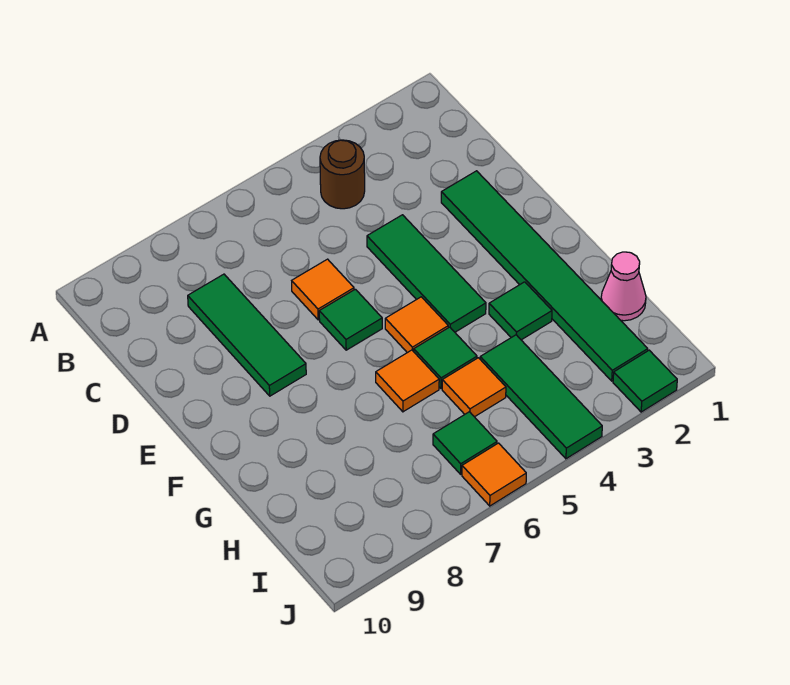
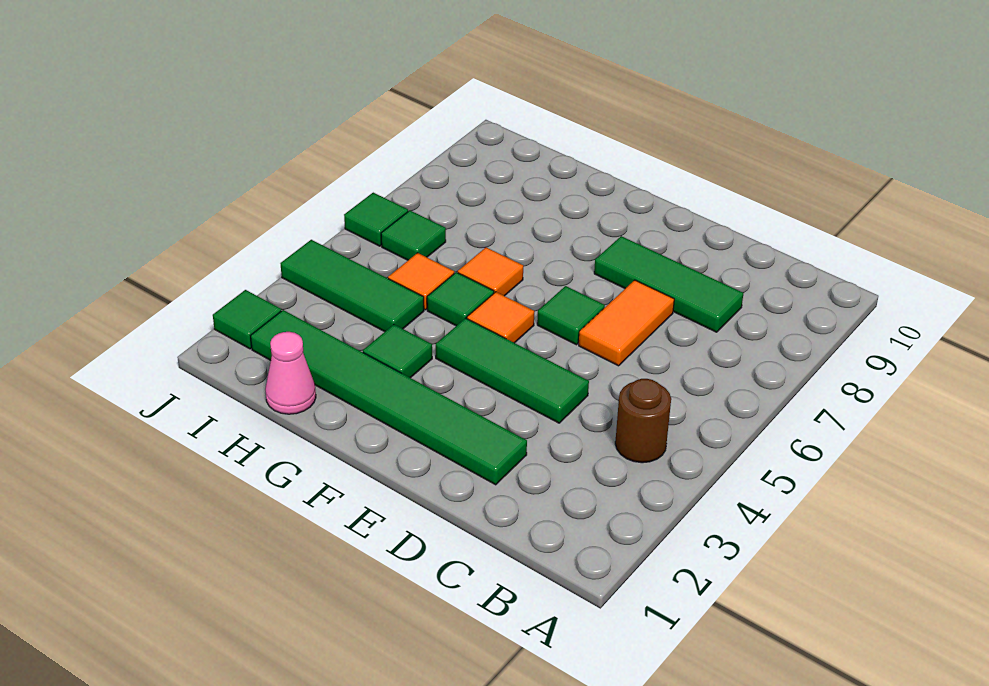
orange tile D6 level 1 -> orange tile D6:D7 level 1
orange tile J6 level 1 -> green tile J6 level 1

